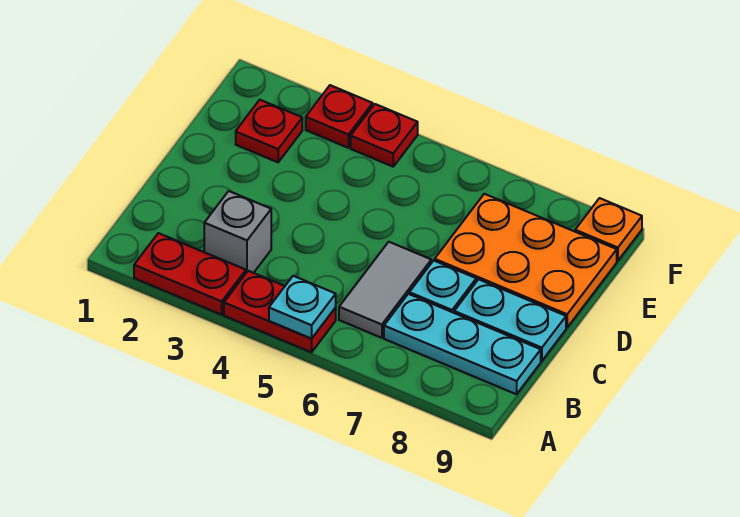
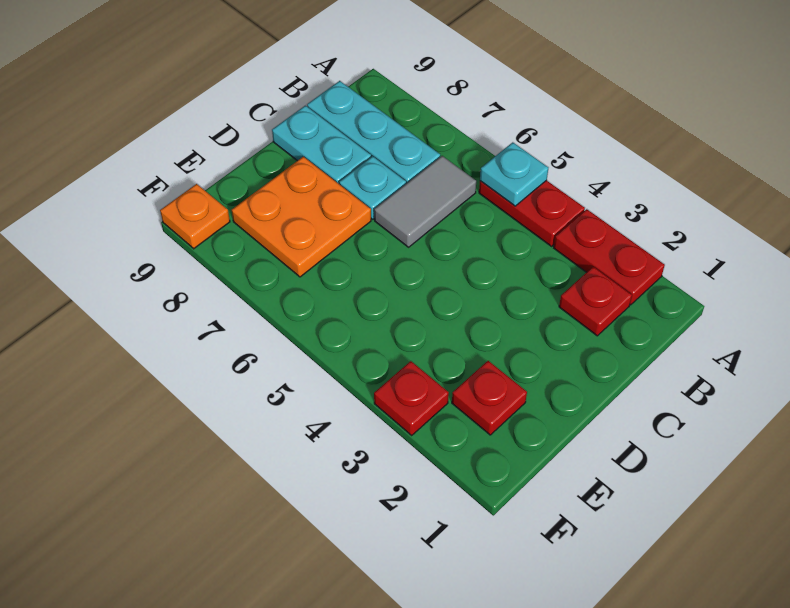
grey brick B3 level 1 -> none
orange plate D7:E9 level 1 -> orange plate D7:E8 level 1
red plate F4 level 1 -> red plate B2 level 1

